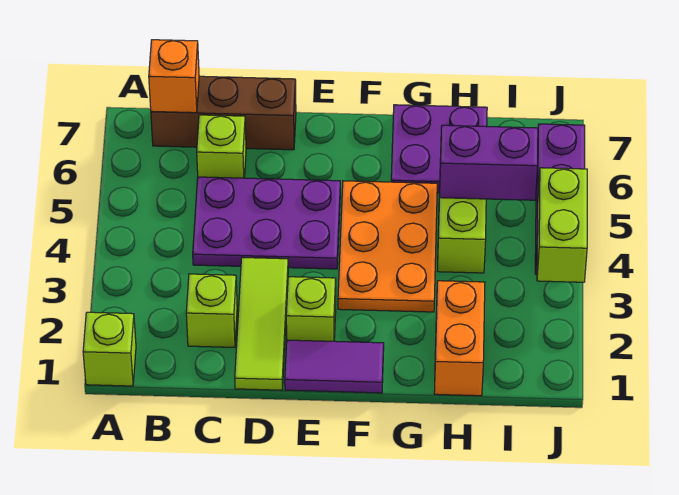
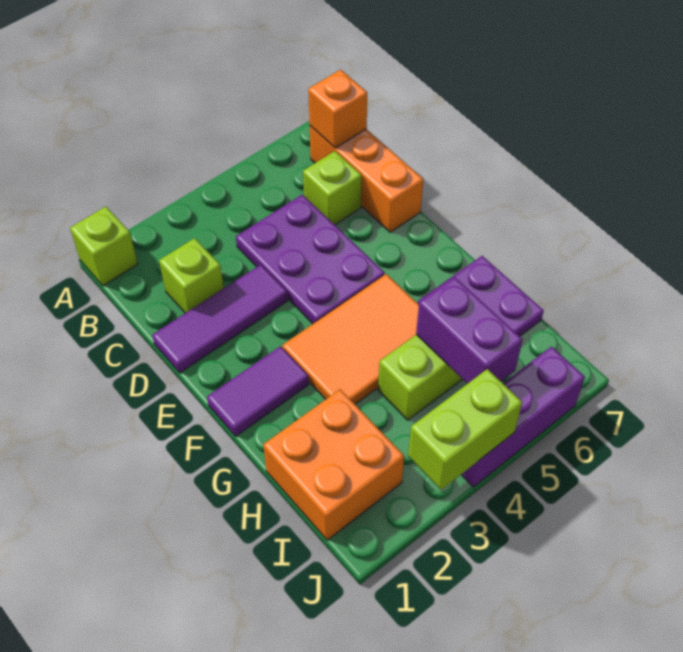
brown brick B7:D7 level 1 -> orange brick B7:D7 level 1
lime tile D1:D3 level 1 -> purple tile D1:D3 level 1
purple tile E1:F1 level 1 -> purple tile F1:F2 level 1
lime brick E2 level 1 -> none
orange plate F3:G5 level 1 -> orange tile F3:G5 level 1
orange brick H1:H2 level 1 -> orange brick H1:I2 level 1

